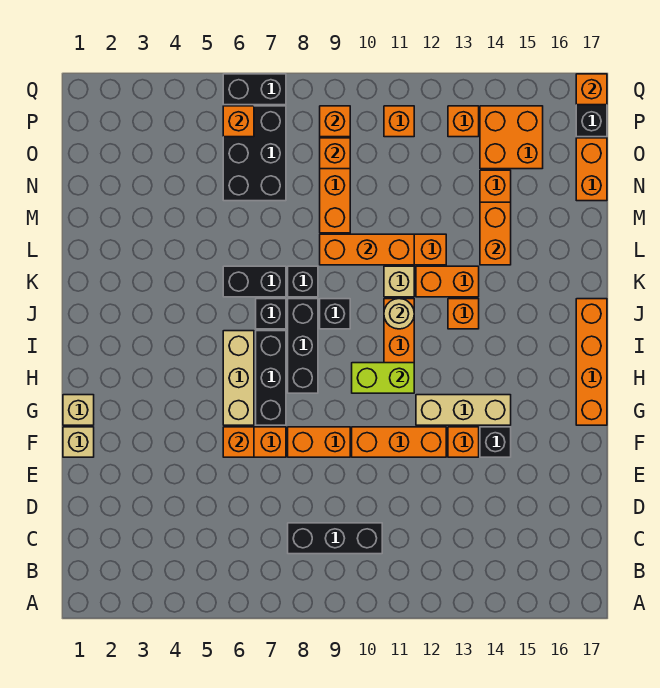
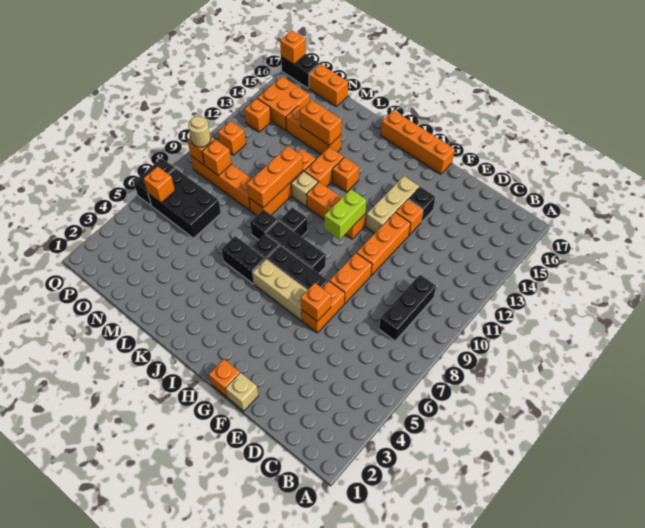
tan brick G1 level 1 -> orange brick G1 level 1
tan round brick J11 level 2 -> tan round brick P9 level 3
black brick K6:K7 level 1 -> black brick J6:K6 level 1

